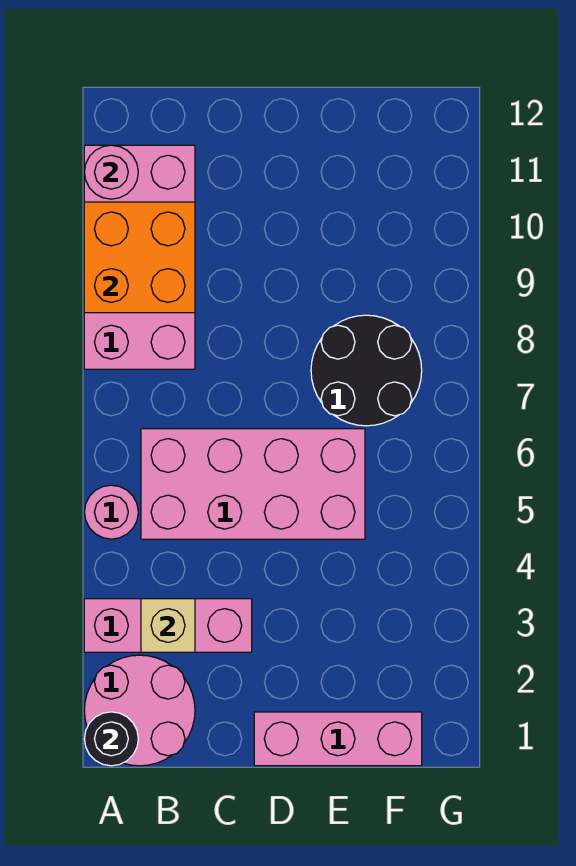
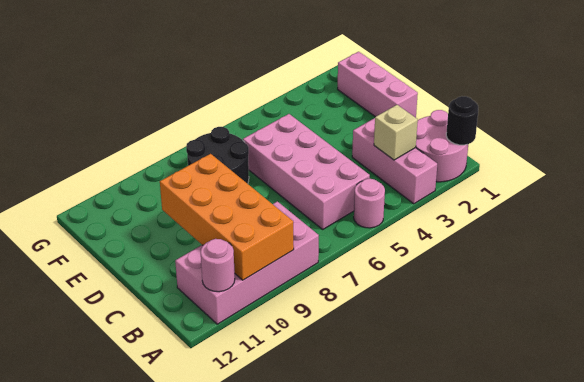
orange brick A9:B10 level 2 -> orange brick A9:D10 level 2

